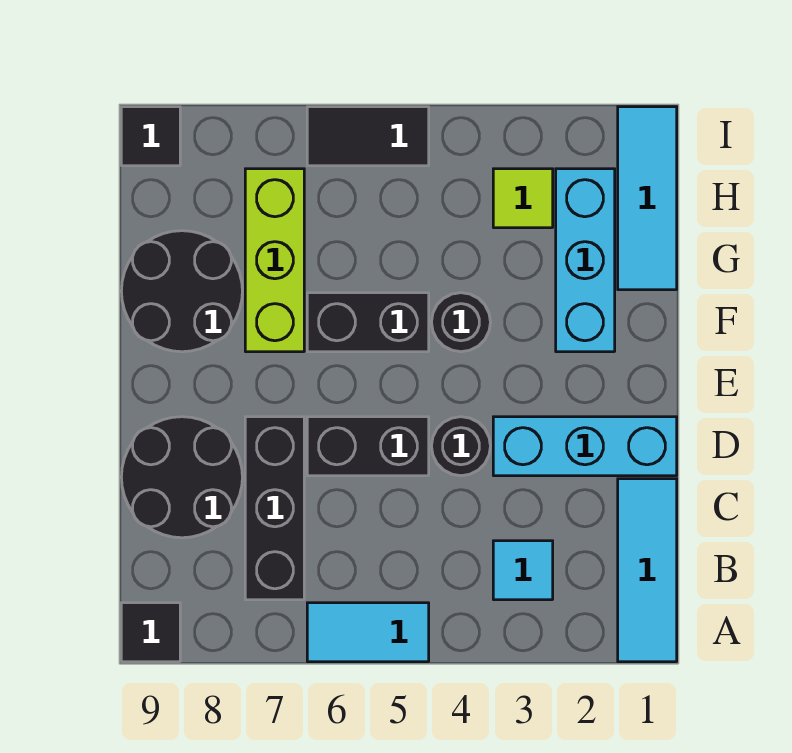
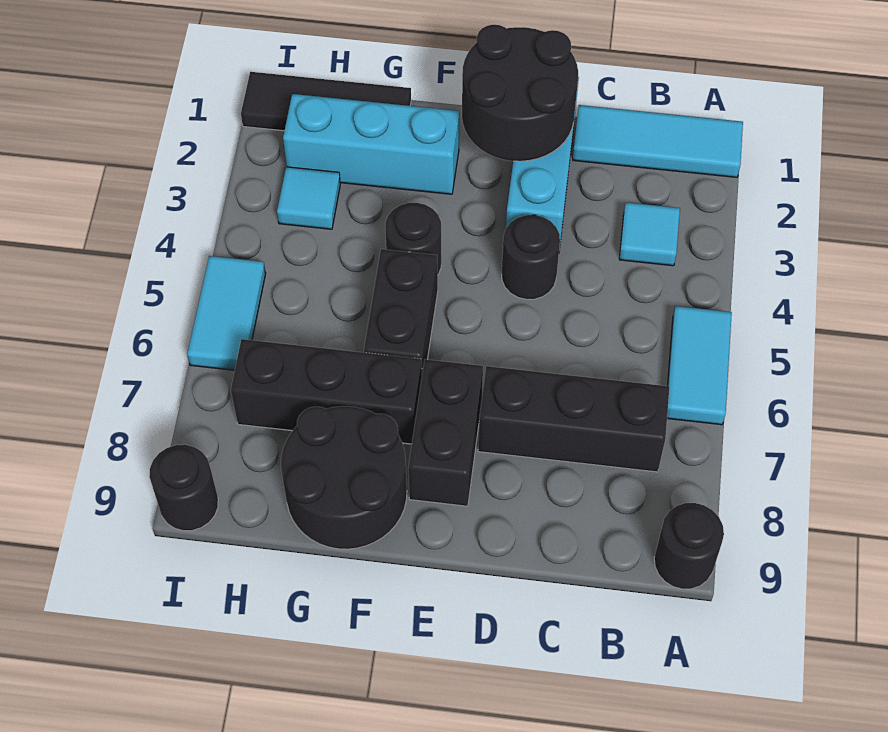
black tile A9 level 1 -> black round brick A9 level 1
black round brick C8:D9 level 1 -> black round brick D1:E2 level 2
black brick D5:D6 level 1 -> black brick E7:E8 level 1
lime brick F7:H7 level 1 -> black brick F7:H7 level 1
cyan tile G1:I1 level 1 -> black tile G1:I1 level 1
lime tile H3 level 1 -> cyan tile H3 level 1
black tile I5:I6 level 1 -> cyan tile I5:I6 level 1
black tile I9 level 1 -> black round brick I9 level 1

